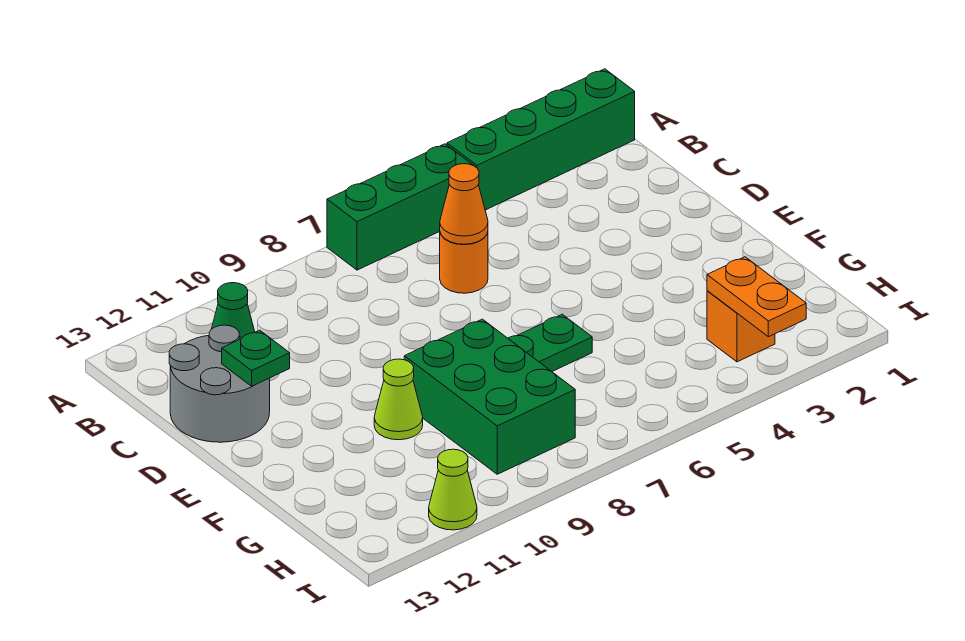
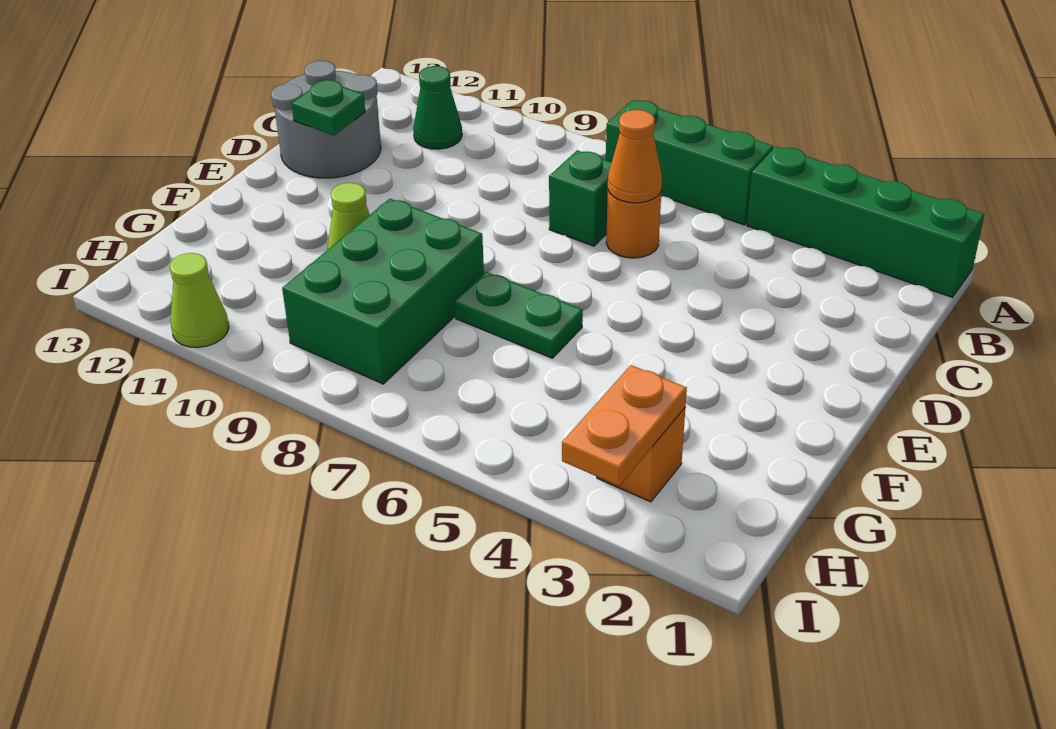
none -> green brick C7 level 1

